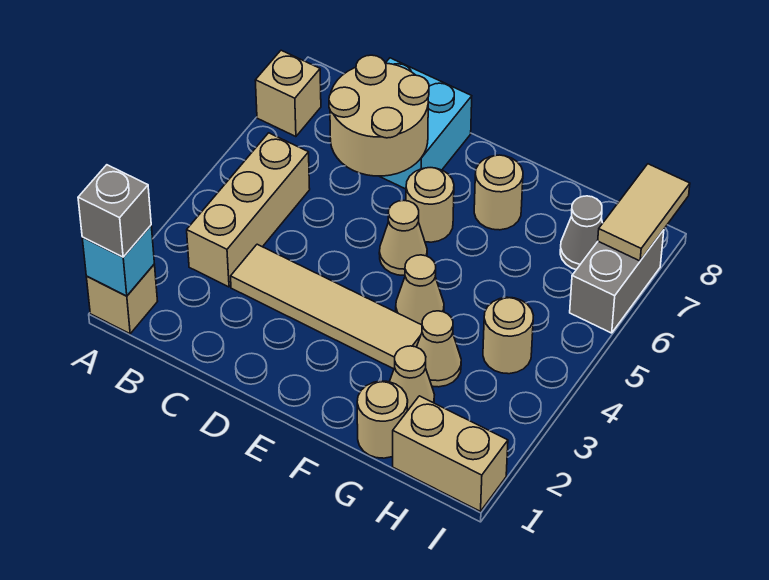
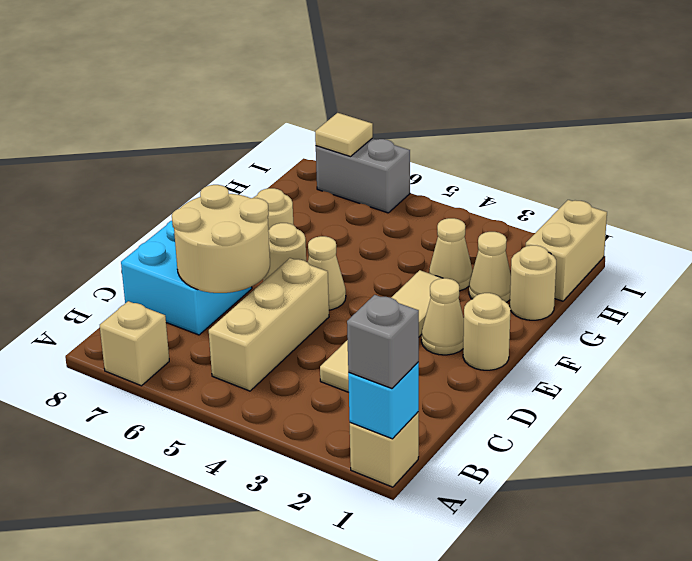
tan brick B3:B5 level 1 -> tan brick B5:D5 level 1
tan cone F4 level 1 -> tan cone E2 level 1
tan round brick H4 level 1 -> tan round brick E1 level 1
grey cone H7 level 1 -> none
tan tile I7:I8 level 2 -> tan tile I7 level 2

